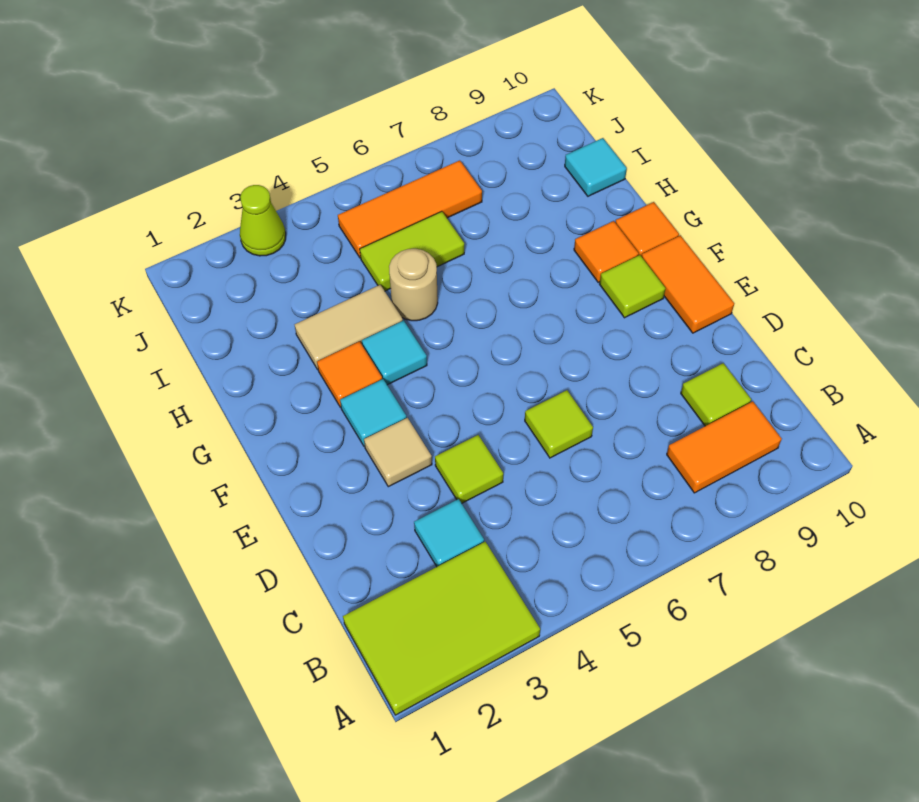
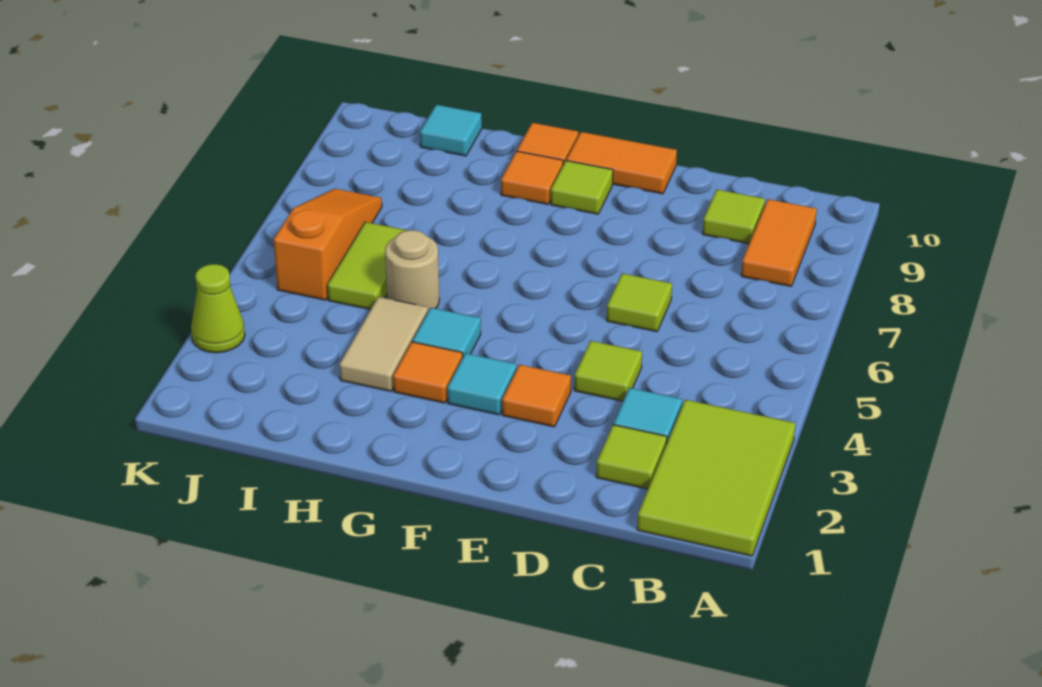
none -> lime tile C2 level 1
tan tile E3 level 1 -> orange tile E3 level 1
orange tile J5:J7 level 1 -> orange slope J5:J7 level 1 top 5

